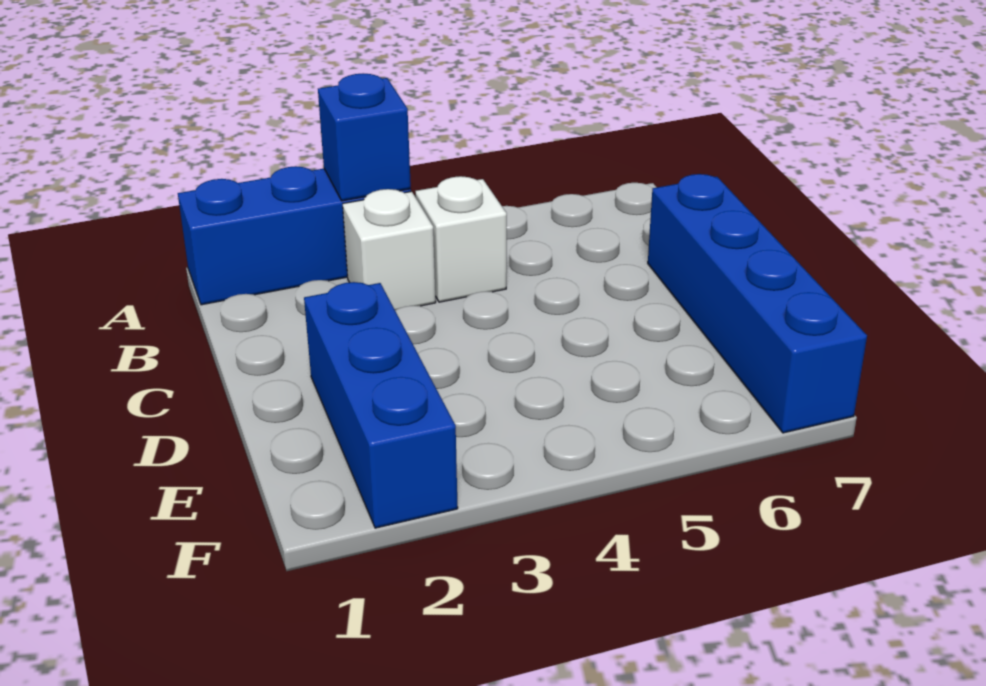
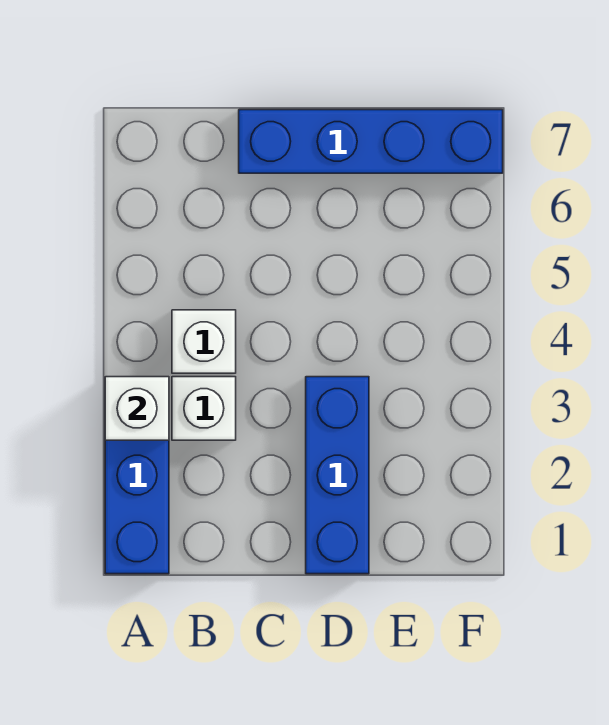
blue brick A3 level 2 -> white brick A3 level 2
blue brick D2:F2 level 1 -> blue brick D1:D3 level 1

